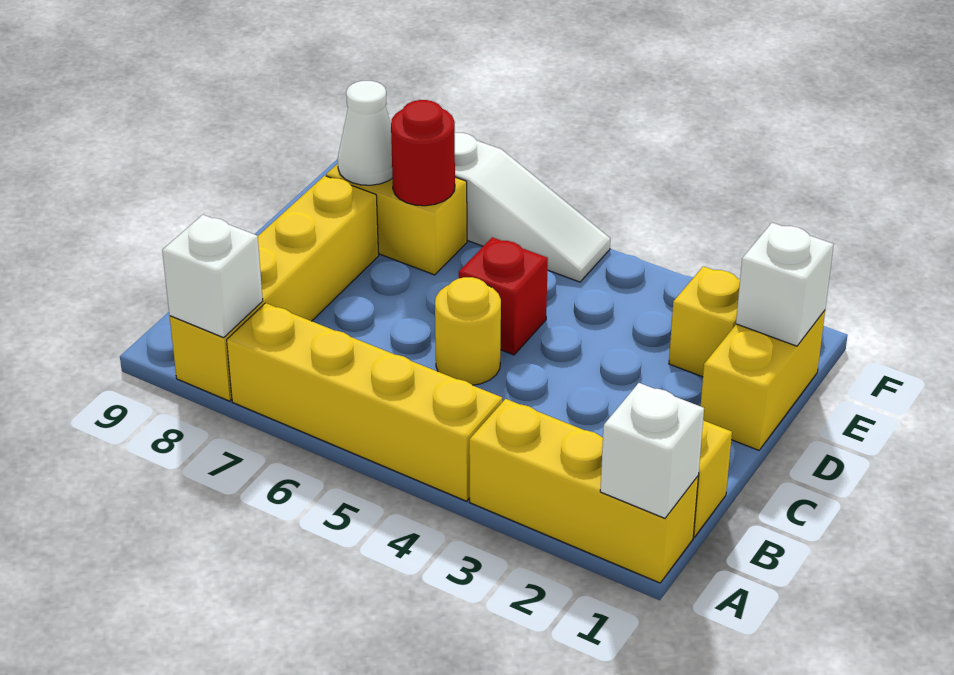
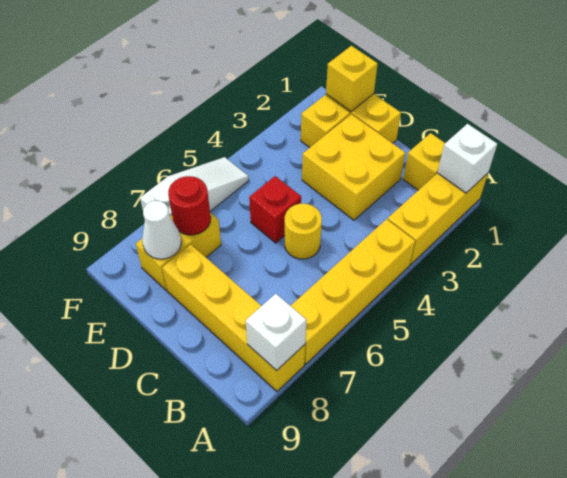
none -> yellow brick C2:D3 level 1
white brick E1 level 2 -> yellow brick E1 level 2

